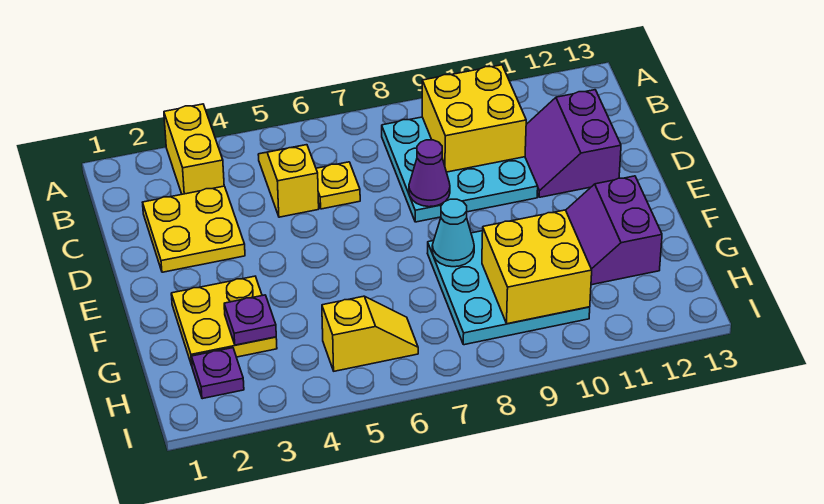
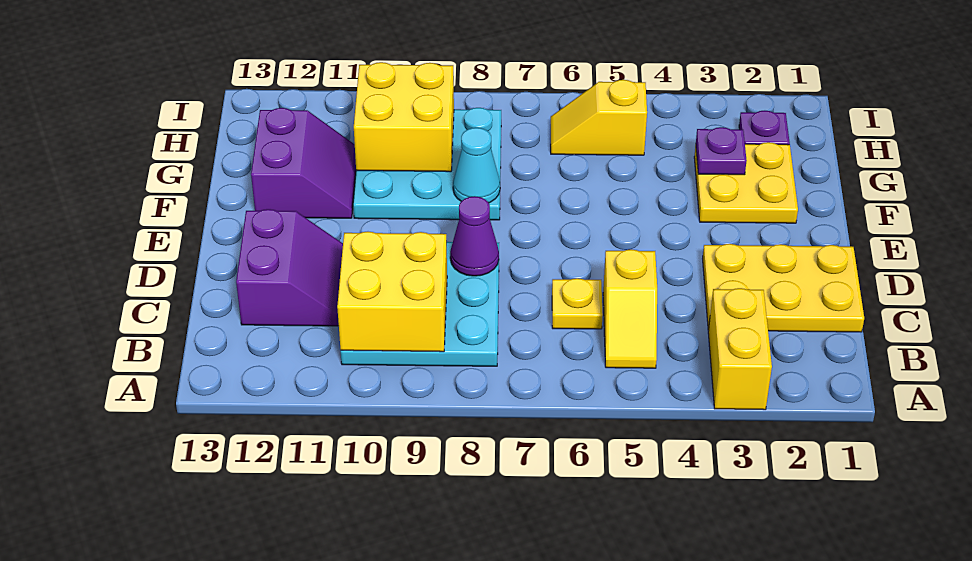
yellow plate C2:D3 level 1 -> yellow plate C1:D3 level 1

